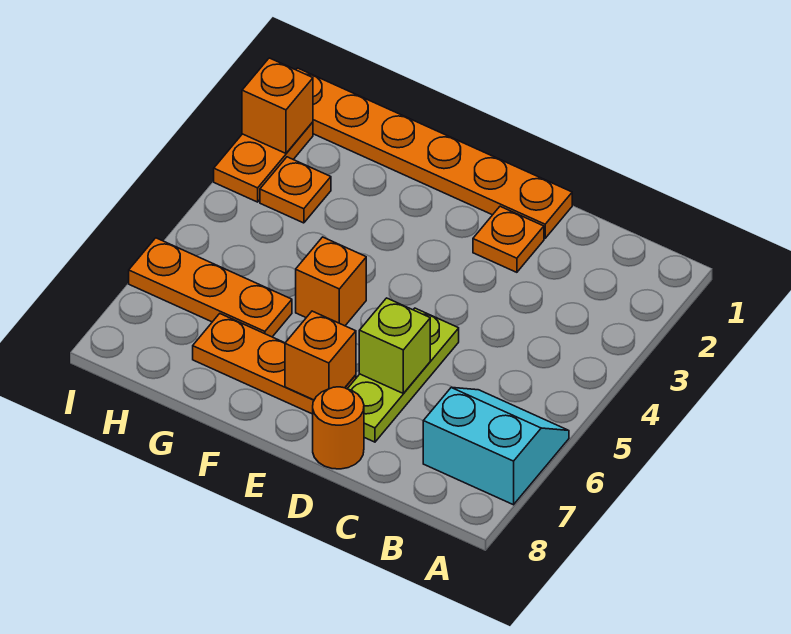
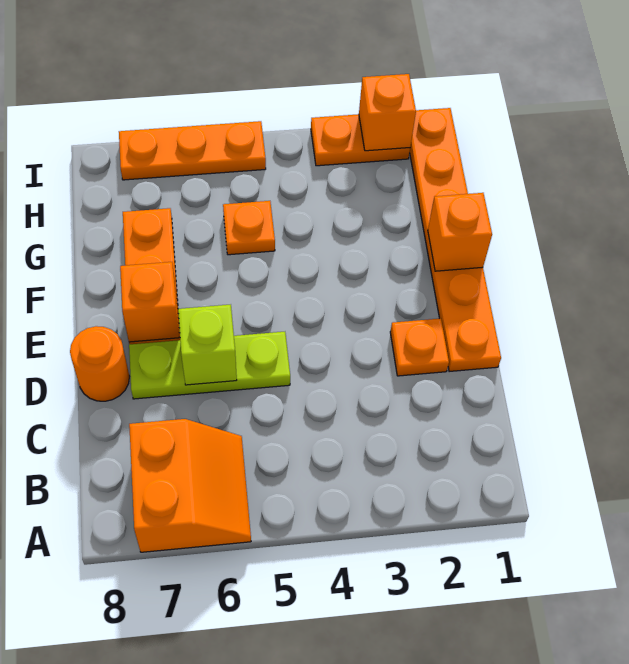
cyan slope A6:B7 level 1 top 7 -> orange slope A6:B7 level 1 top 7
orange brick F5 level 1 -> orange brick F1 level 2
orange plate G6:I6 level 1 -> orange plate I5:I7 level 1
orange plate H3 level 1 -> orange plate G5 level 1

